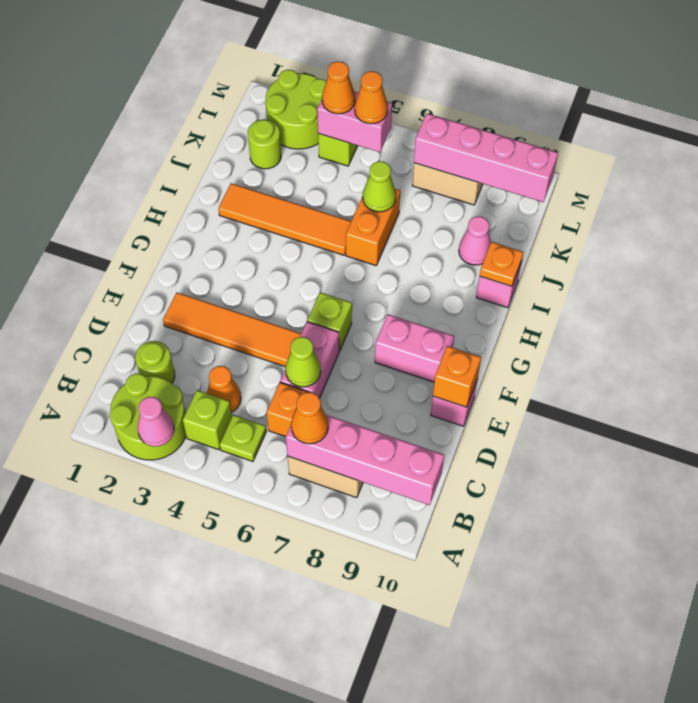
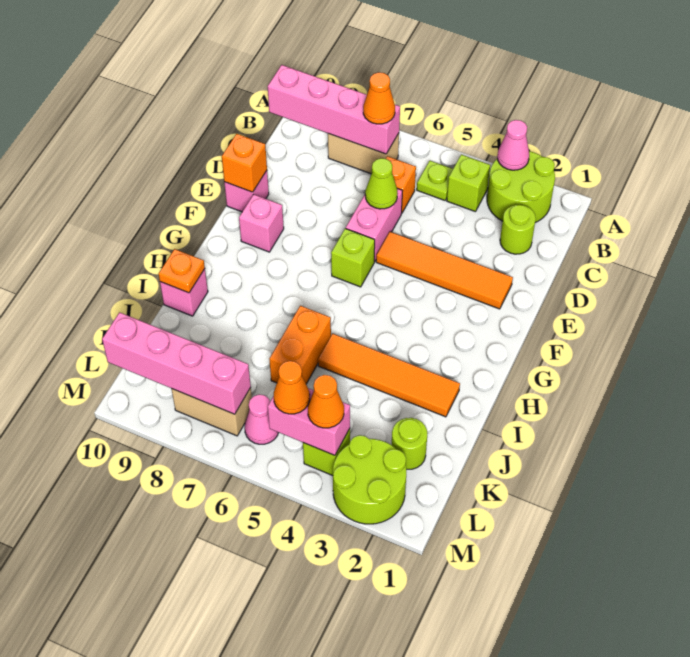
orange cone C4 level 1 -> none
pink brick F8:F9 level 1 -> pink brick F9 level 1
lime cone J6 level 2 -> none
pink cone J9 level 1 -> pink cone L6 level 1

